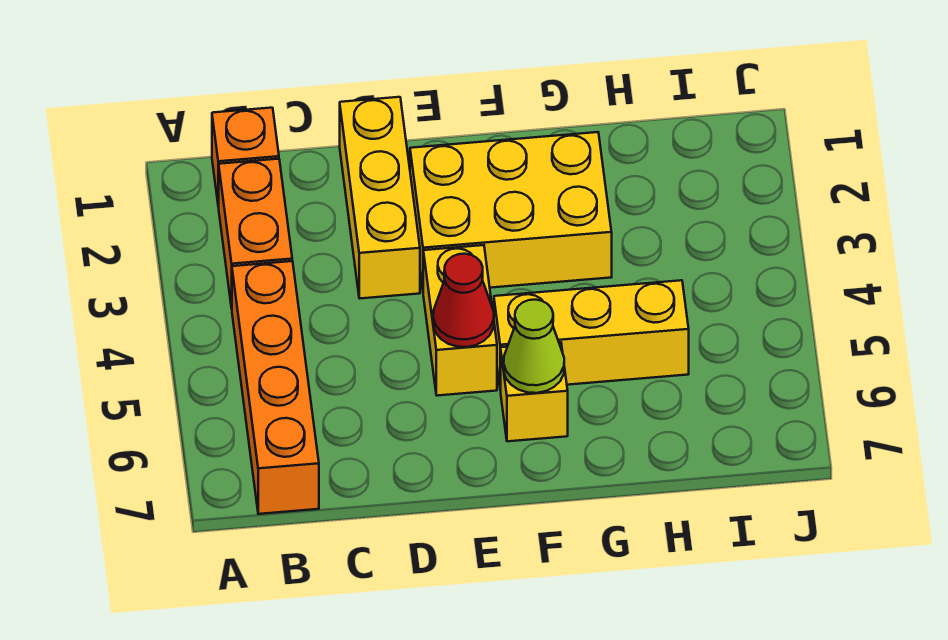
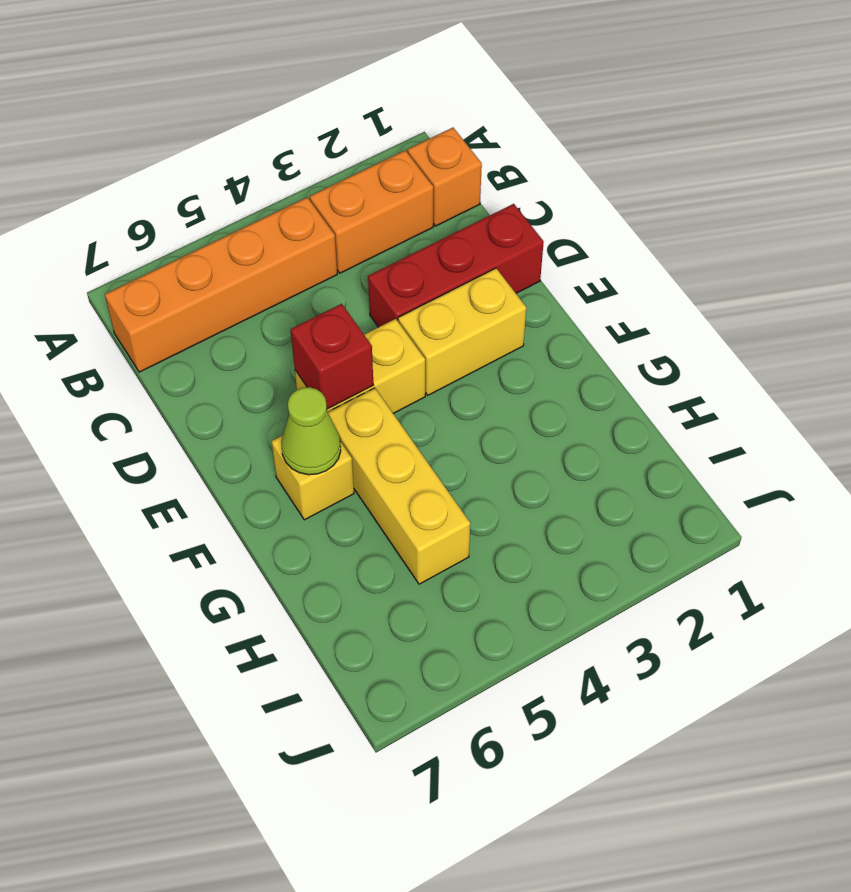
yellow brick D1:D3 level 1 -> red brick D1:D3 level 1
yellow brick E2:G3 level 1 -> yellow brick E2:E3 level 1
red cone E5 level 2 -> red brick E5 level 2

